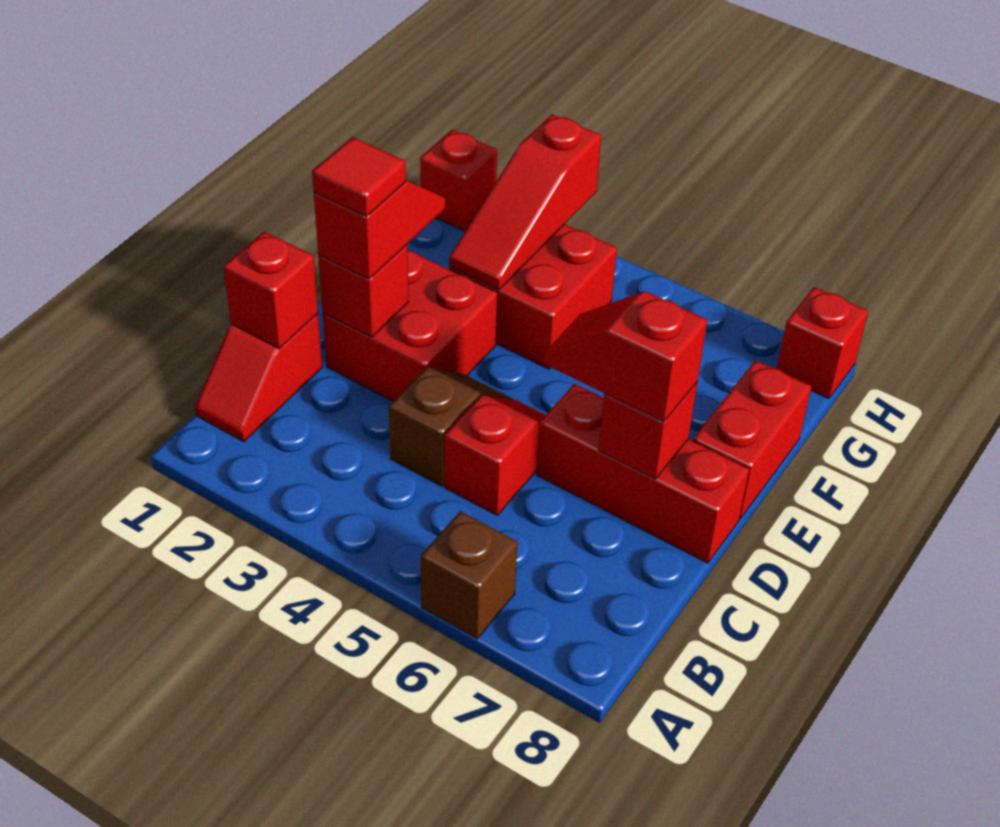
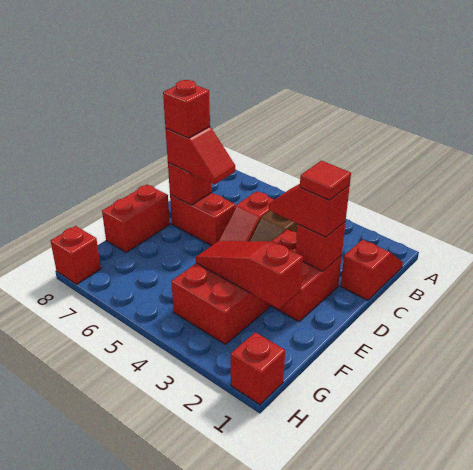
brown brick A6 level 1 -> none
red brick C1 level 2 -> red brick D7 level 4
red slope D2:E2 level 3 top D -> red slope D2:D3 level 3 top 2
red brick D6:D8 level 1 -> red brick D6:D7 level 1
red slope F3:H3 level 2 top H -> red slope F2:F4 level 2 top 2

